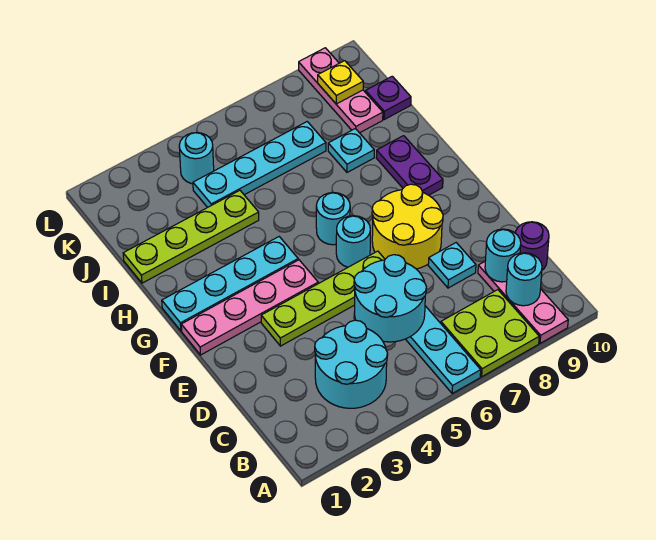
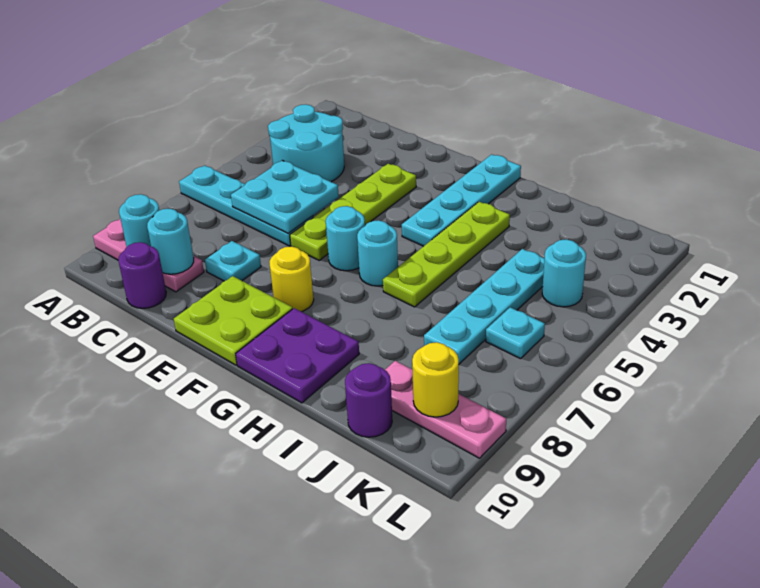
lime plate A7:B8 level 1 -> lime plate E9:F10 level 1
cyan round brick C5:D6 level 2 -> cyan plate C5:D6 level 2
yellow round brick E7:F8 level 1 -> yellow round brick F8 level 1
pink plate F1:F4 level 1 -> none
purple plate G9:H9 level 1 -> purple plate G9:H10 level 1
lime plate I1:I4 level 1 -> lime plate H3:H6 level 1
cyan plate I8 level 1 -> cyan plate K6 level 1
purple plate J10 level 1 -> purple round brick J10 level 1
yellow plate K9 level 2 -> yellow round brick K9 level 2

